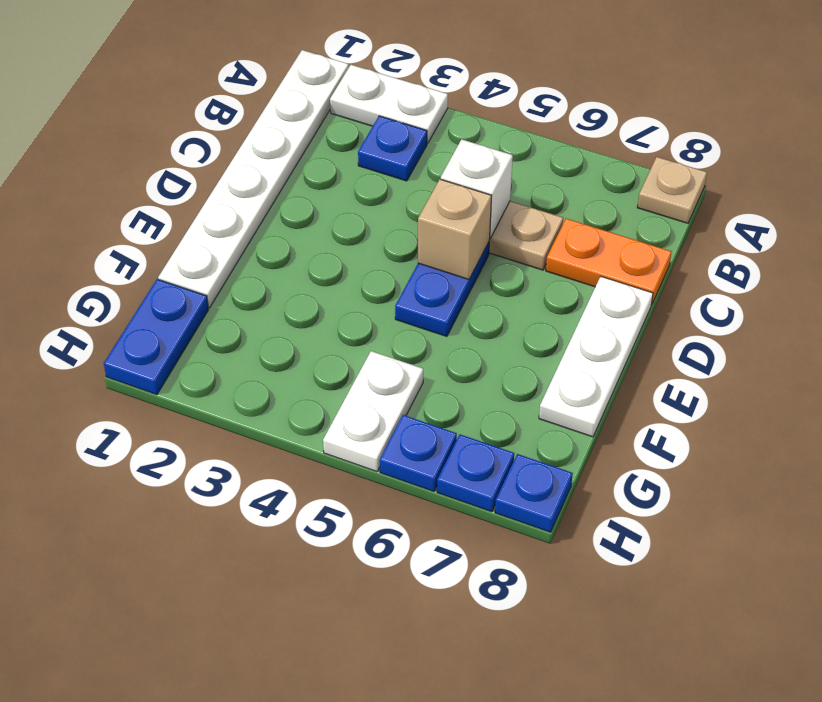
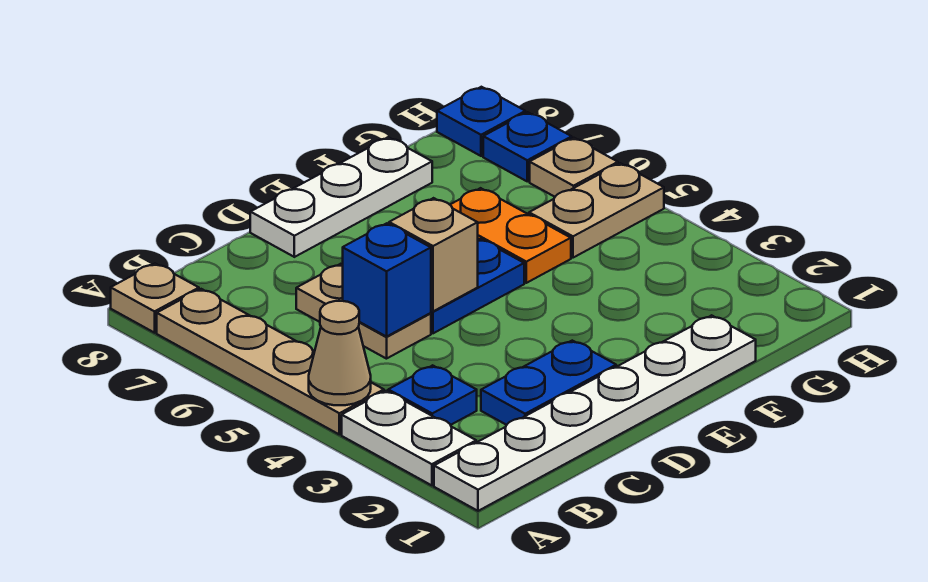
none -> tan plate A4:A7 level 1
none -> tan cone A4 level 2
white brick C5 level 2 -> blue brick C5 level 2
orange plate C7:C8 level 1 -> orange plate F5:F6 level 1
blue plate G1:H1 level 1 -> blue plate C2:D2 level 1
white plate G5:H5 level 1 -> tan plate G5:H5 level 1
blue plate H6 level 1 -> tan plate H6 level 1

